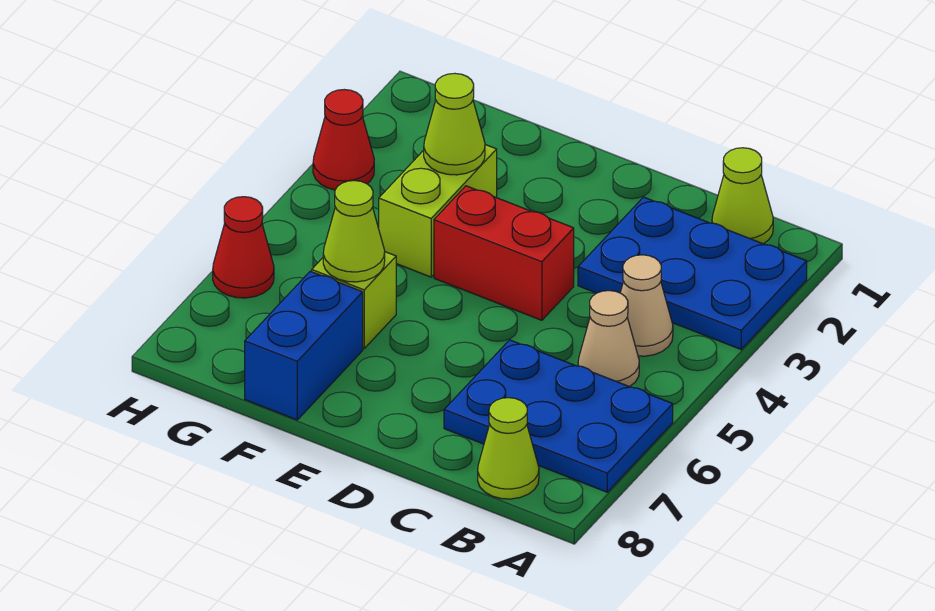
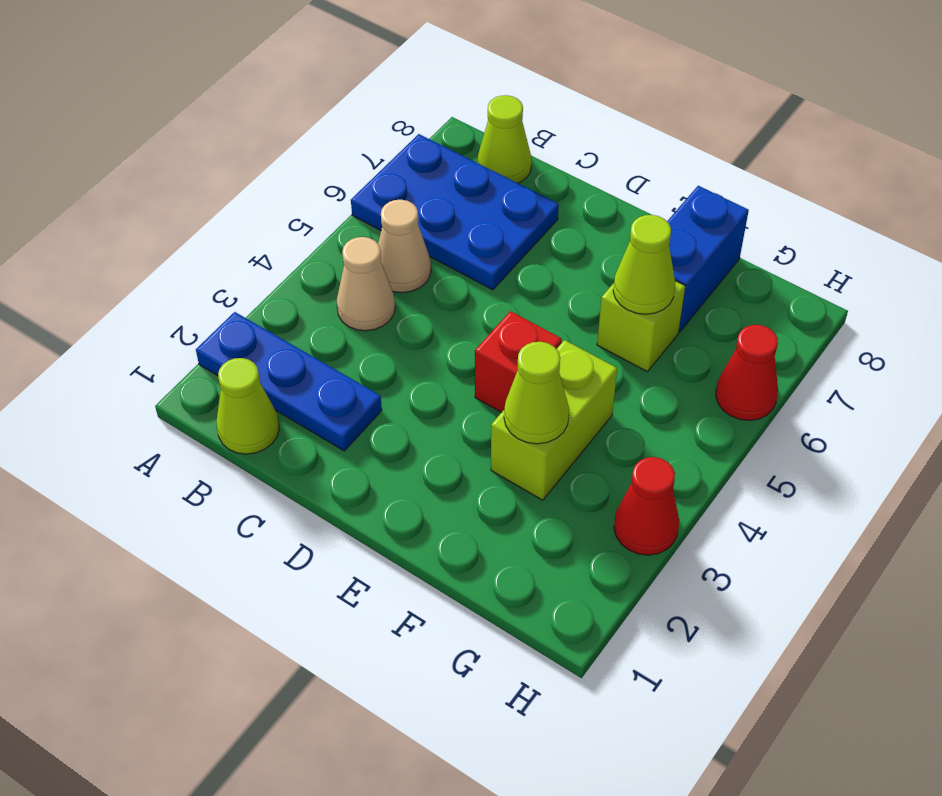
blue plate A2:C3 level 1 -> blue plate A2:C2 level 1
red brick D4:E4 level 1 -> red brick E4 level 1

